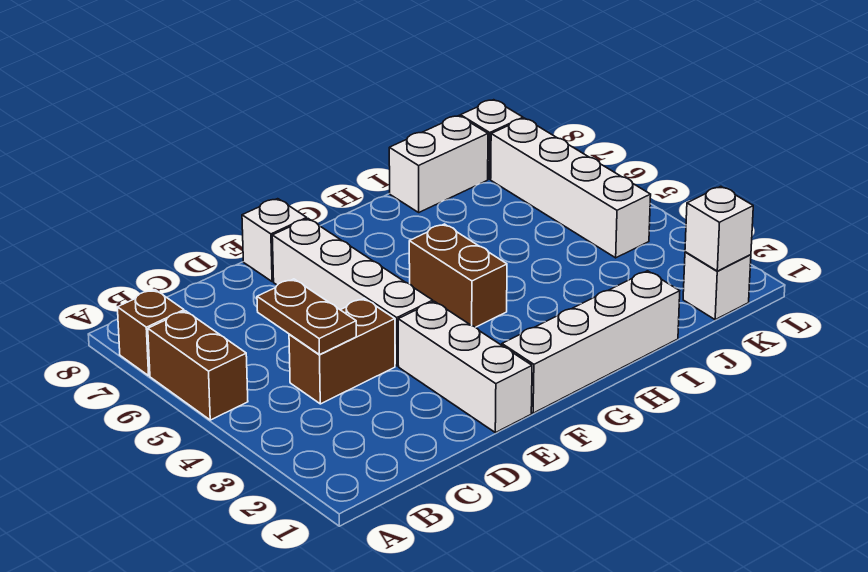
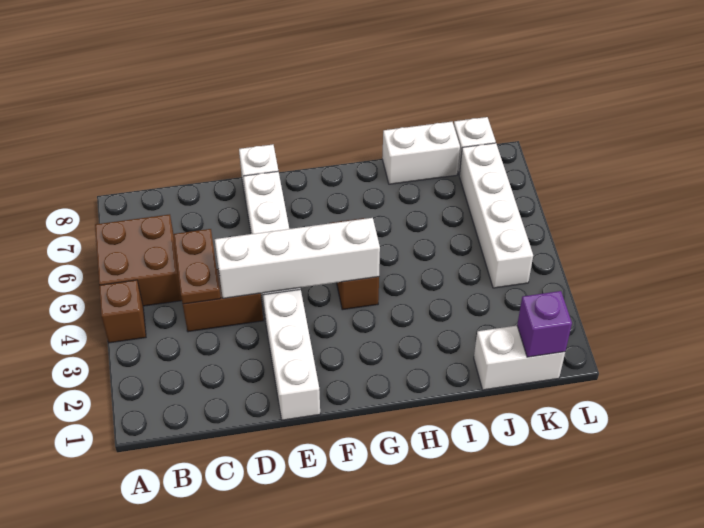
brown brick A5:A6 level 1 -> brown brick A5:B6 level 1
brown brick A7 level 1 -> brown brick A4 level 1
white brick F1:I1 level 1 -> white brick D4:G4 level 2
white brick K1 level 1 -> white brick J1:K1 level 1
white brick K1 level 2 -> purple brick K1 level 2

